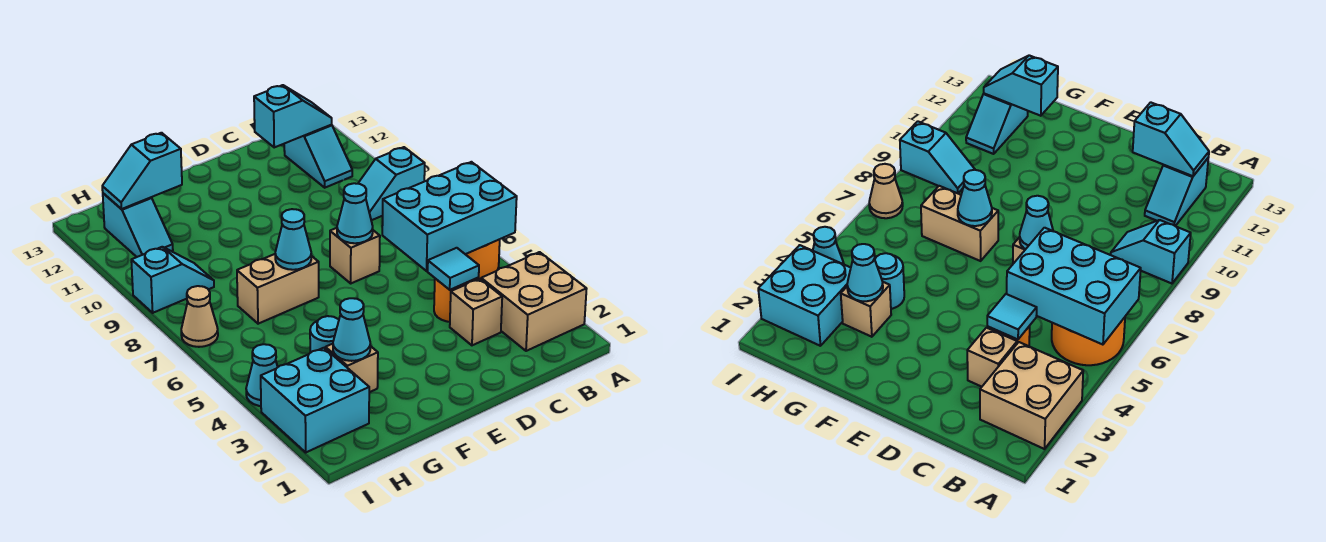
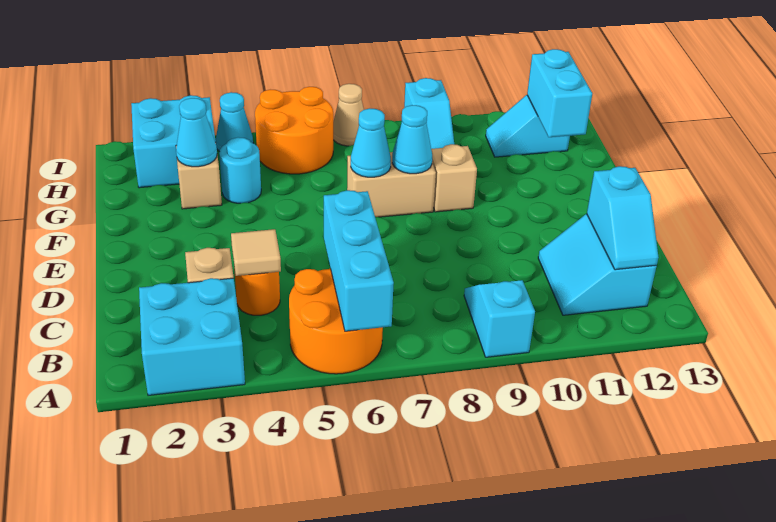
tan brick A2:B3 level 1 -> cyan brick A2:B3 level 1
cyan brick A5:C6 level 2 -> cyan brick A6:C6 level 2
cyan slope B11:B12 level 1 top 12 -> cyan slope B11:C12 level 1 top 12
cyan tile C4 level 2 -> tan tile C4 level 2
tan brick D7 level 1 -> tan brick F9 level 1
cyan cone D7 level 2 -> cyan cone F8 level 2
tan brick F7:G7 level 1 -> tan brick F7:F8 level 1
cyan slope G12:H12 level 2 top G -> cyan brick G12:H12 level 2
none -> orange round brick H5:I6 level 1

